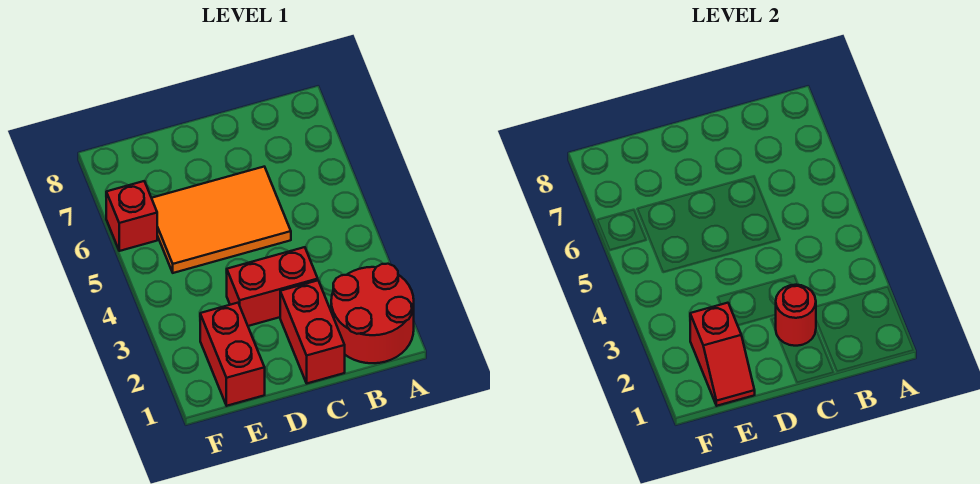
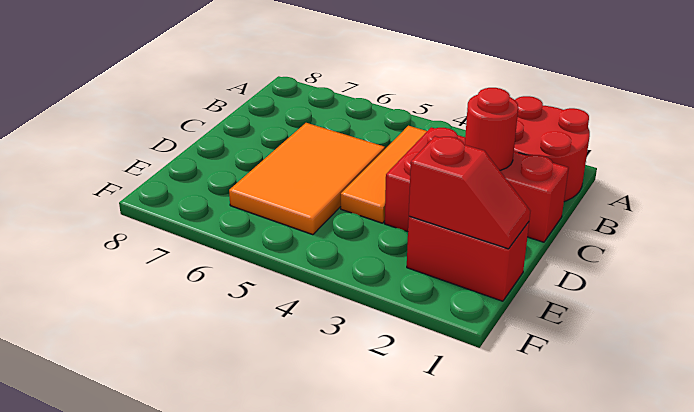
none -> orange tile B4:D4 level 1
red brick F6 level 1 -> none

